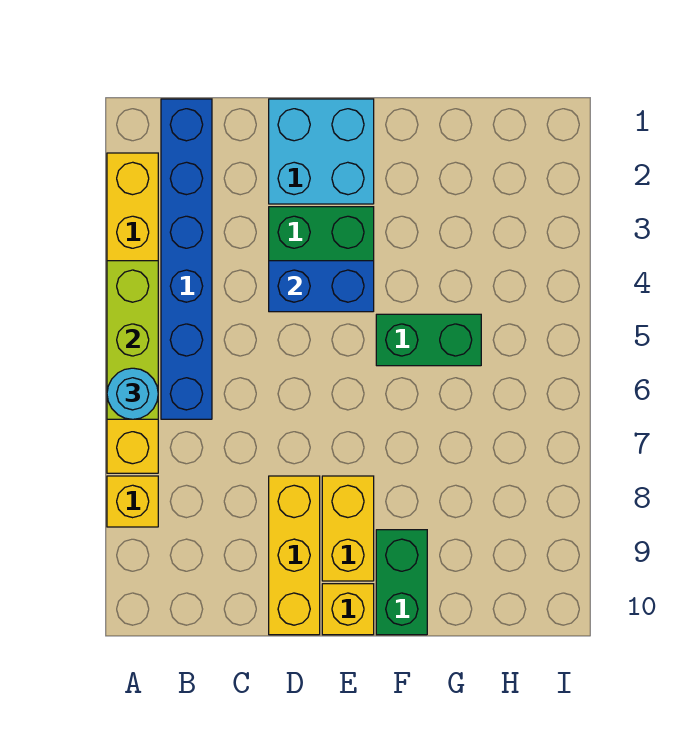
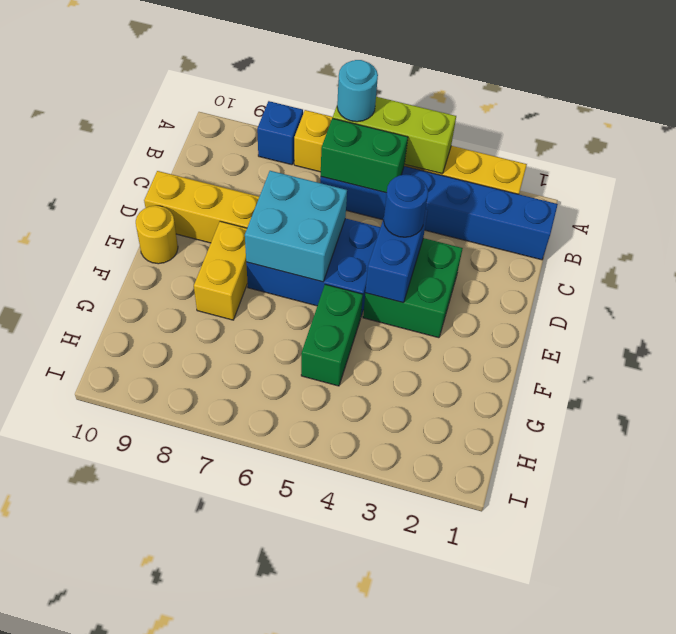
yellow brick A8 level 1 -> blue brick A8 level 1
cyan brick D1:E2 level 1 -> cyan brick D6:E7 level 2
none -> blue round brick D4 level 3
none -> blue brick D5:E7 level 1
yellow brick E8:E9 level 1 -> yellow brick E8:F8 level 1
yellow brick E10 level 1 -> yellow round brick E10 level 1
green brick F9:F10 level 1 -> green brick B5:B6 level 2

